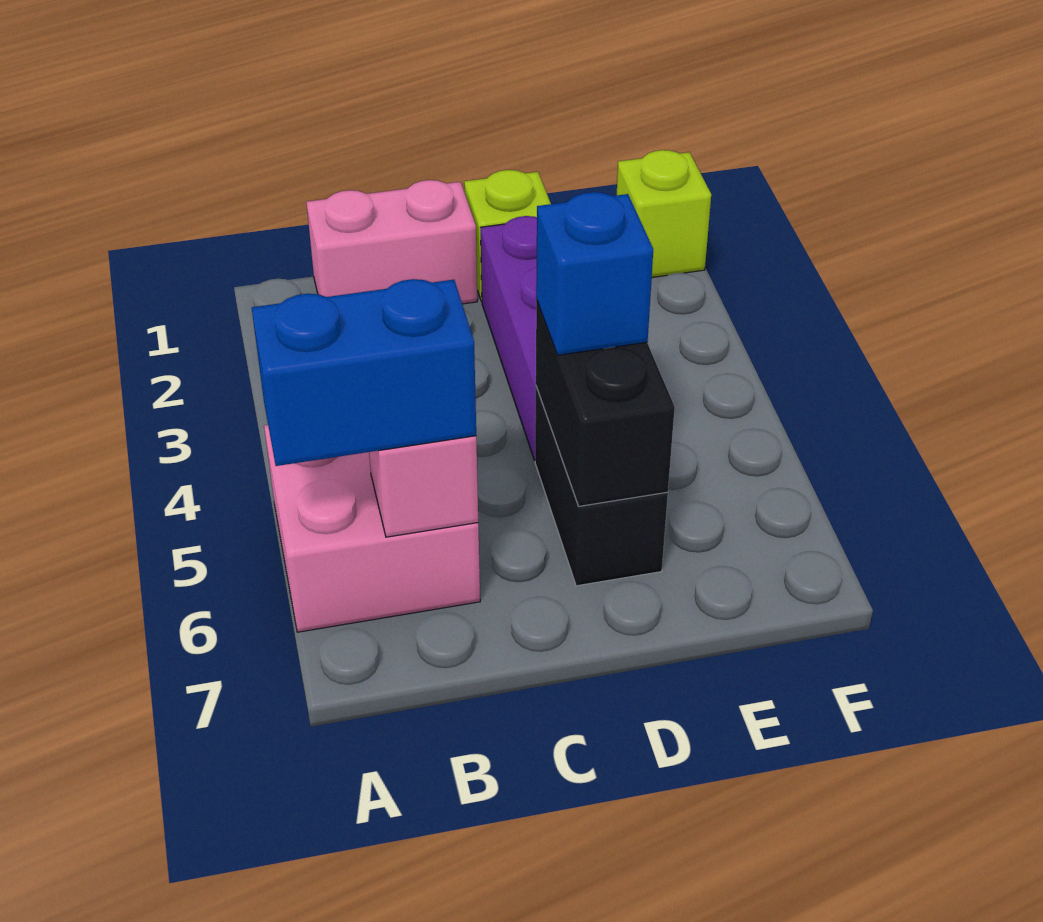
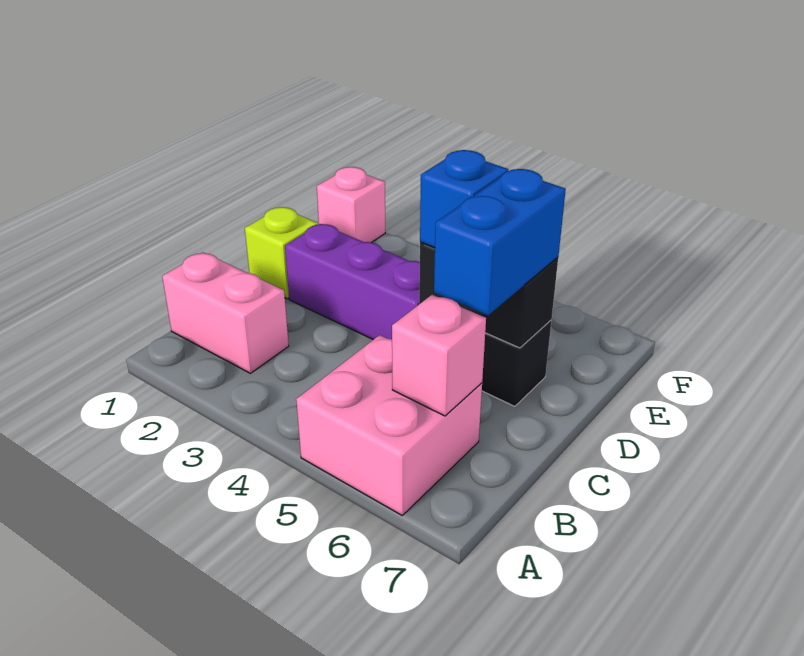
blue brick A6:B6 level 3 -> blue brick C6:D6 level 3
pink brick B1:C1 level 1 -> pink brick B1:B2 level 1
lime brick F1 level 1 -> pink brick F1 level 1

